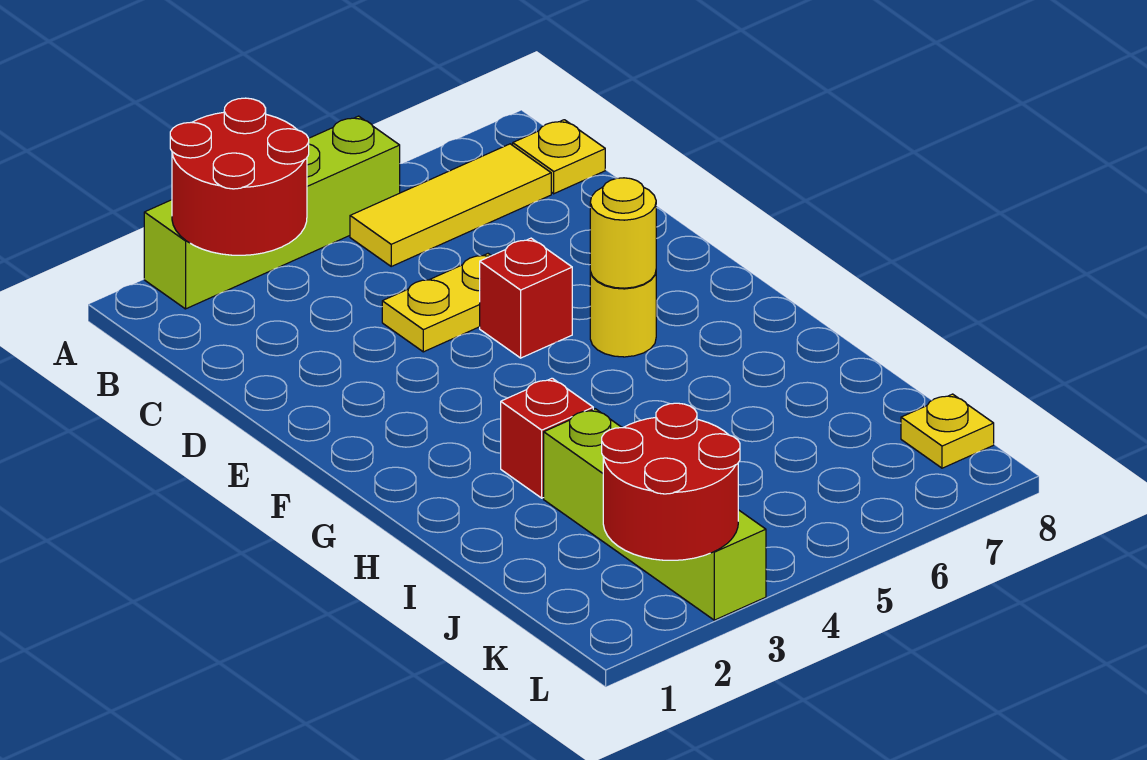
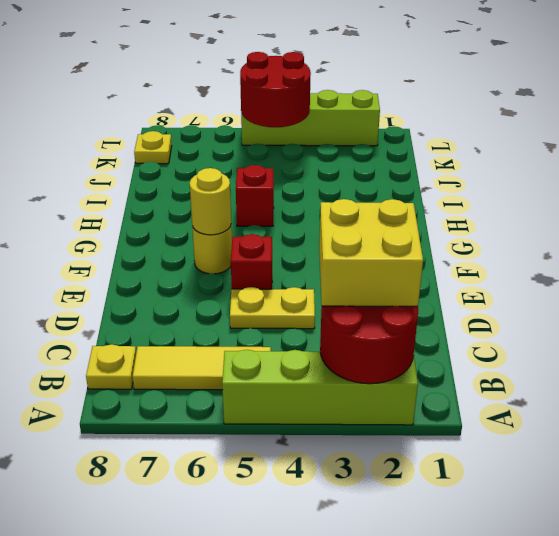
none -> yellow brick B2:C3 level 3
red brick H3 level 1 -> red brick H5 level 1
lime brick I3:L3 level 1 -> lime brick L2:L5 level 1
red round brick K2:L3 level 2 -> red round brick K4:L5 level 2

